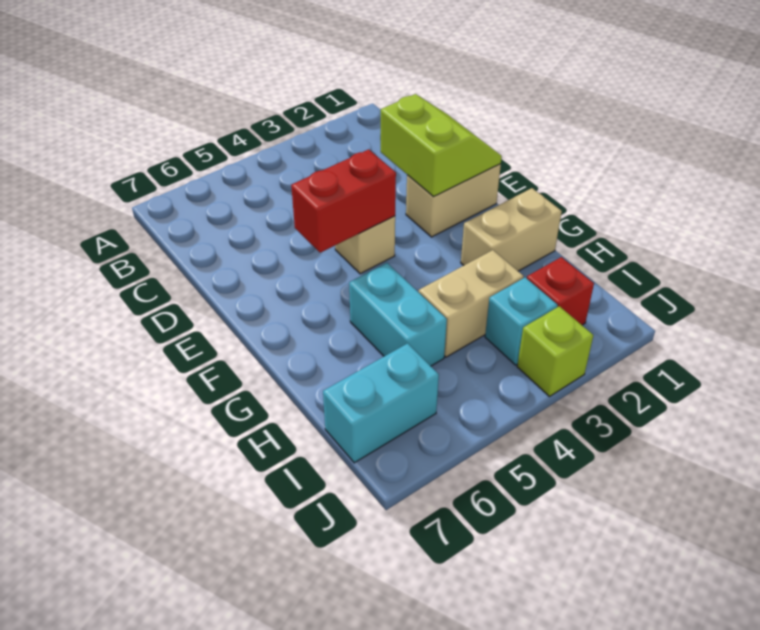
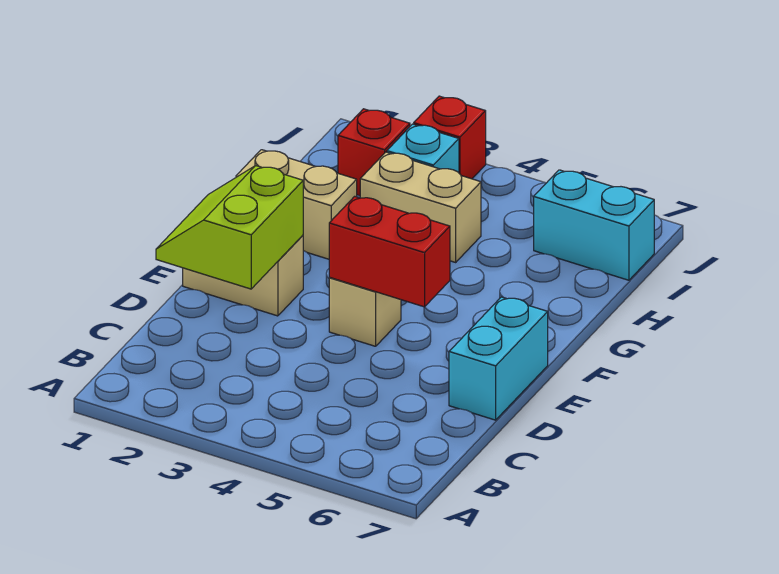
cyan brick G5:H5 level 1 -> cyan brick D7:E7 level 1
lime brick J3 level 1 -> red brick J3 level 1

